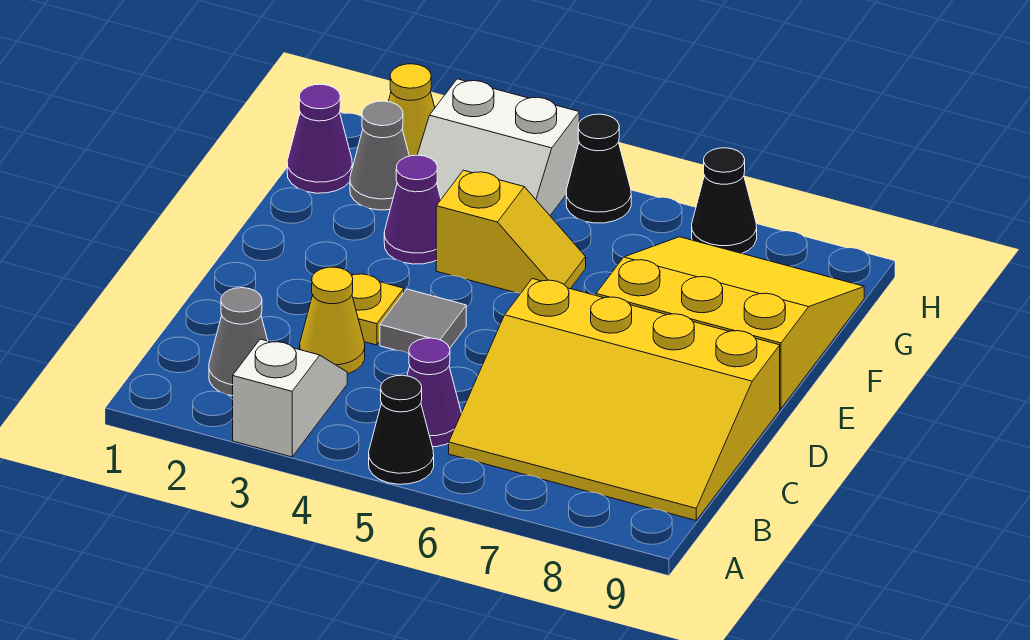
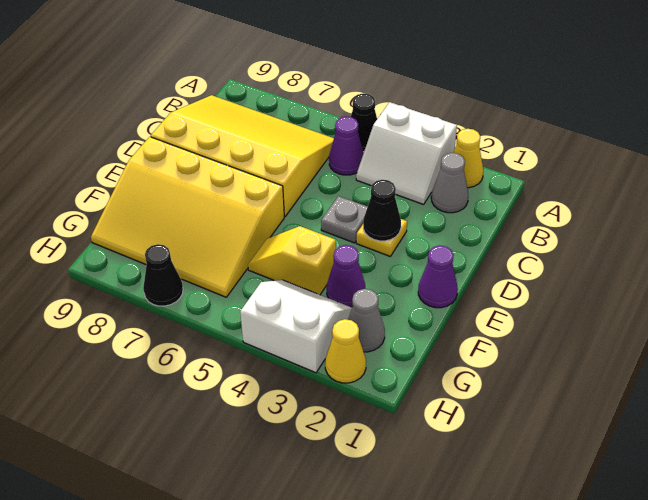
white slope A3:B3 level 1 top A -> white slope A3:B4 level 1 top A
yellow cone C3 level 1 -> yellow cone A2 level 1
grey tile D4 level 1 -> grey plate D4 level 1
yellow slope E7:G9 level 1 top E -> yellow slope E6:G9 level 1 top E
purple cone G1 level 1 -> purple cone E1 level 1
black cone H5 level 1 -> black cone D3 level 2

